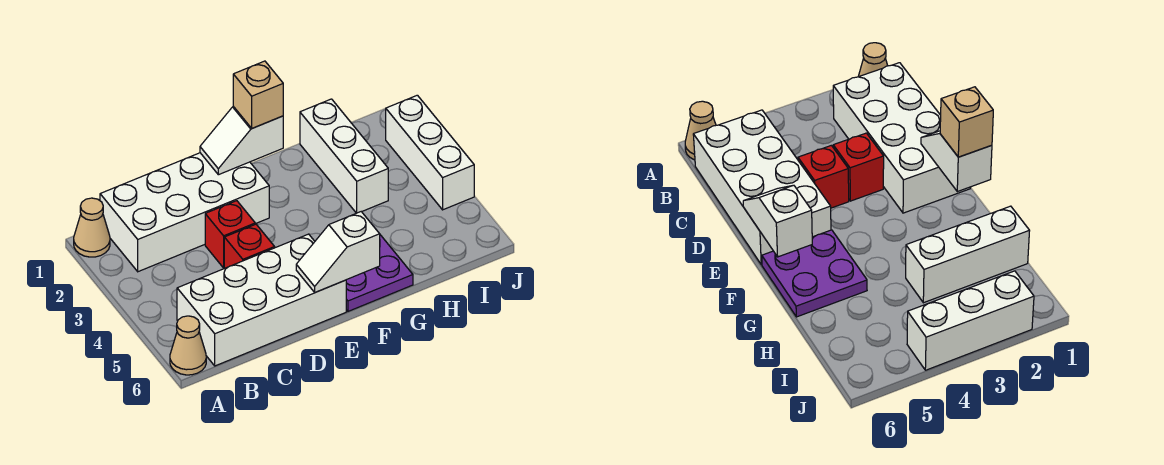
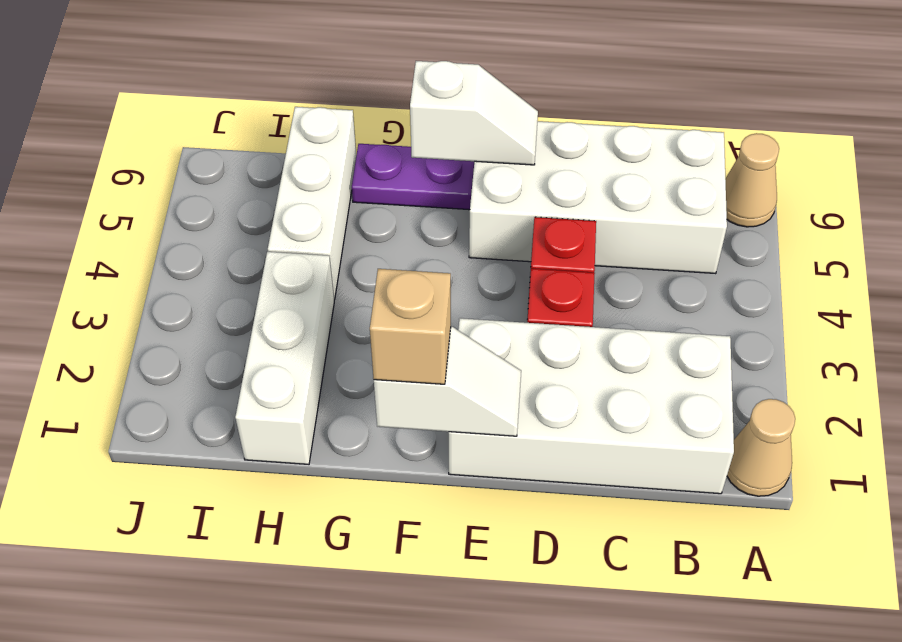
purple plate F5:G6 level 1 -> purple plate F6:G6 level 1
white brick J2:J4 level 1 -> white brick H4:H6 level 1

